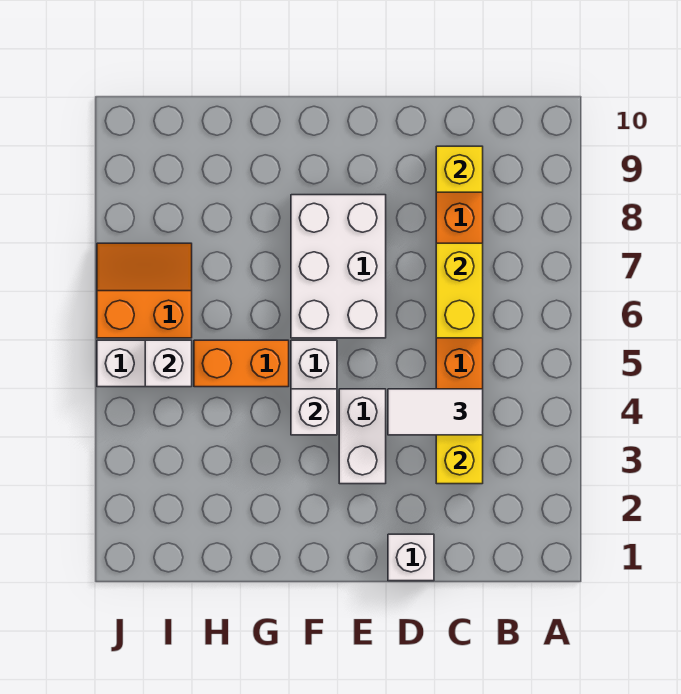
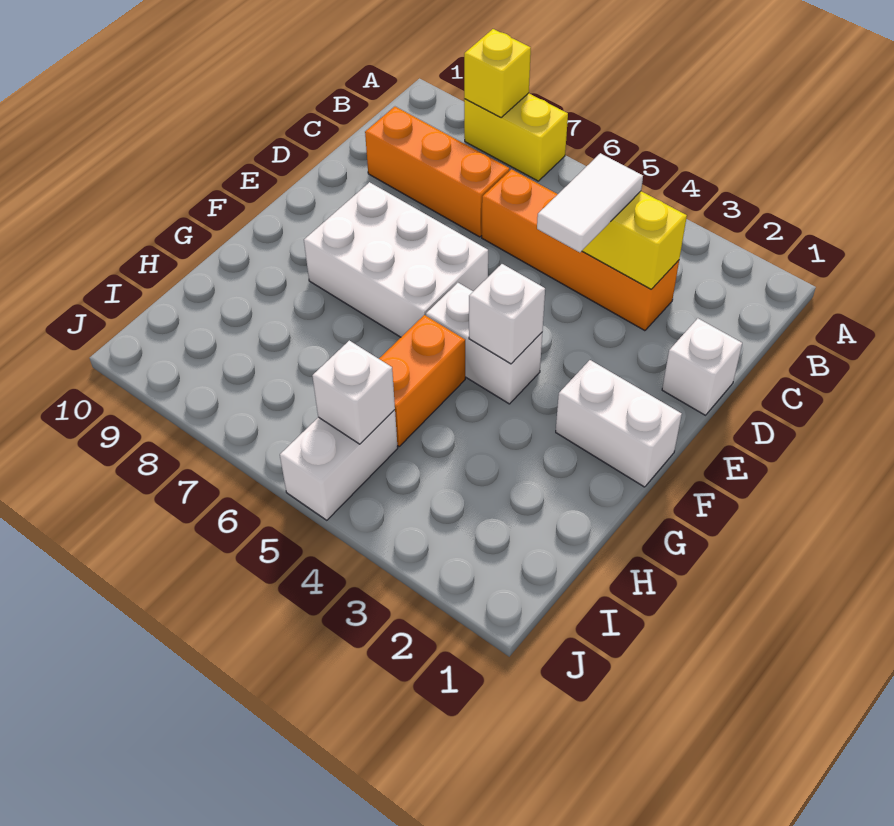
yellow brick C6:C7 level 2 -> yellow brick A7:A8 level 1
yellow brick C9 level 2 -> yellow brick A8 level 2
white brick E3:E4 level 1 -> white brick F1:F2 level 1
orange slope I6:J7 level 1 top 6 -> none

